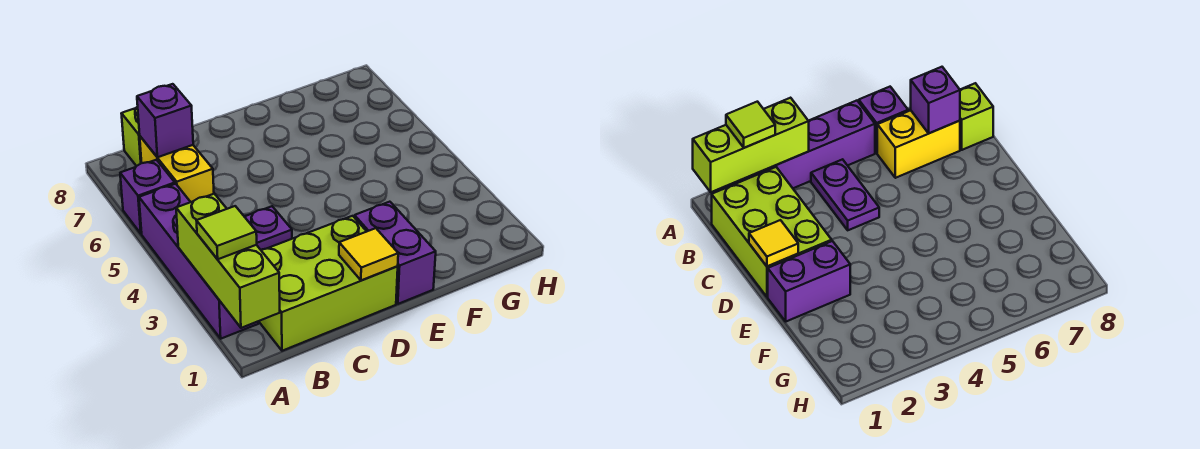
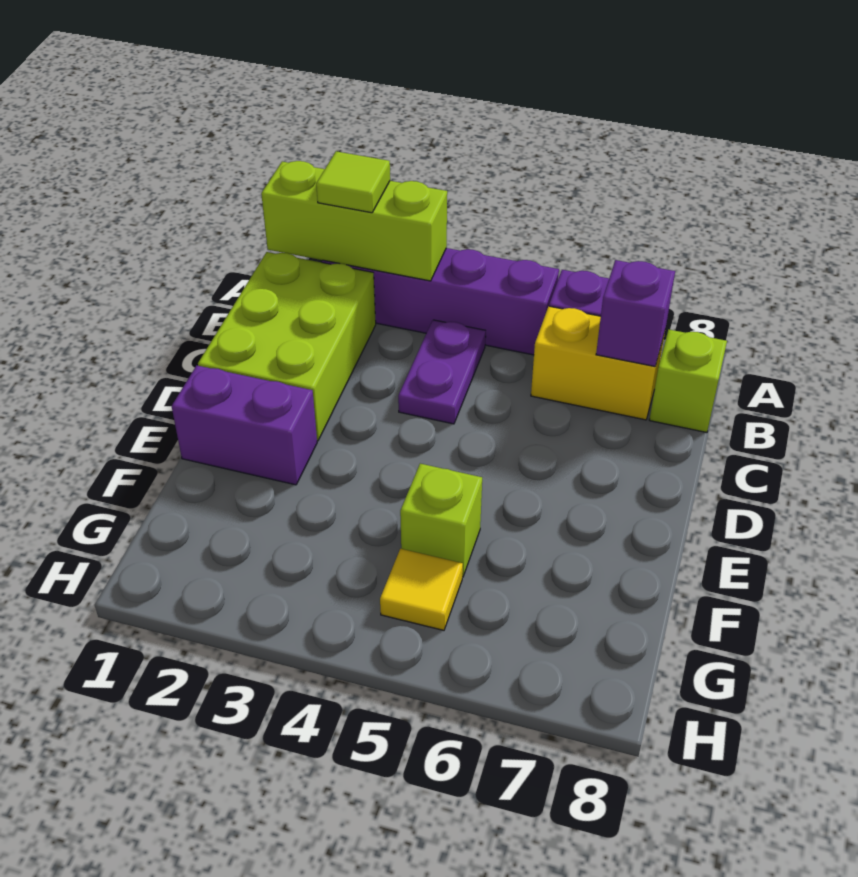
yellow tile D1 level 2 -> yellow tile G5 level 1
none -> lime brick F5 level 1

